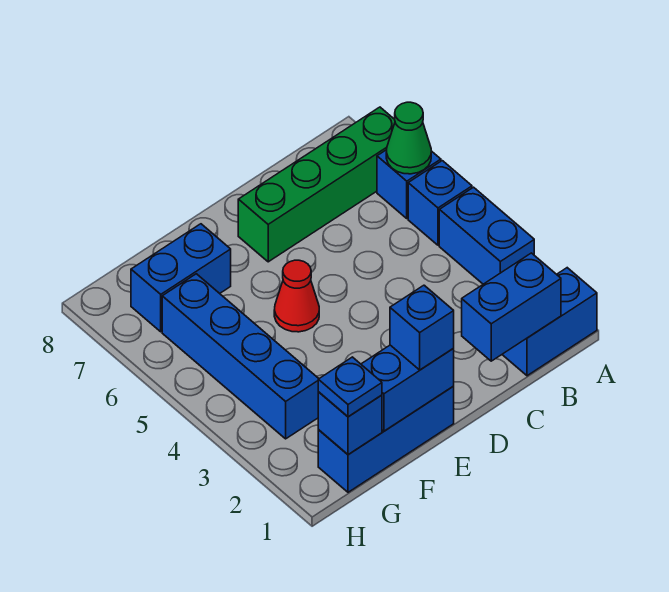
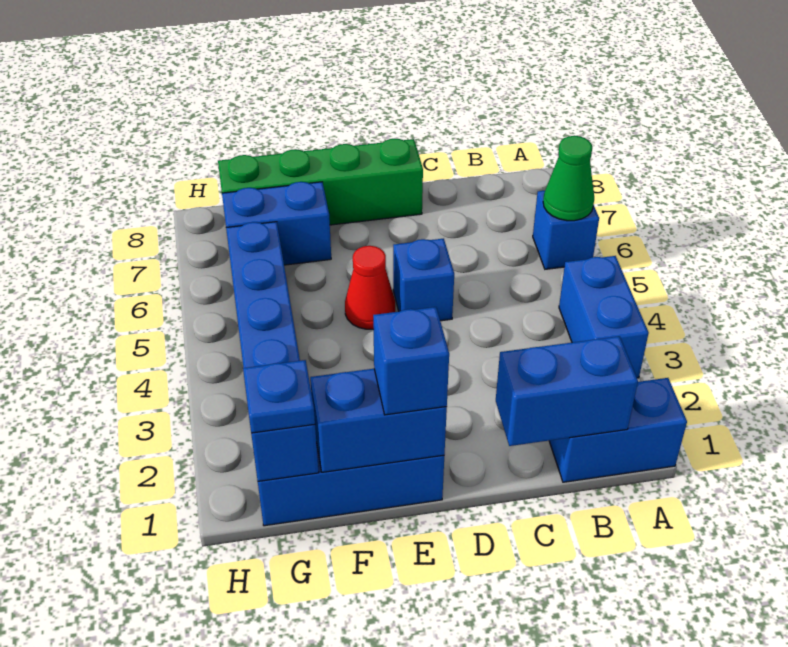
blue brick A5 level 1 -> blue brick D5 level 1
green brick A7:D7 level 1 -> green brick D8:G8 level 1

